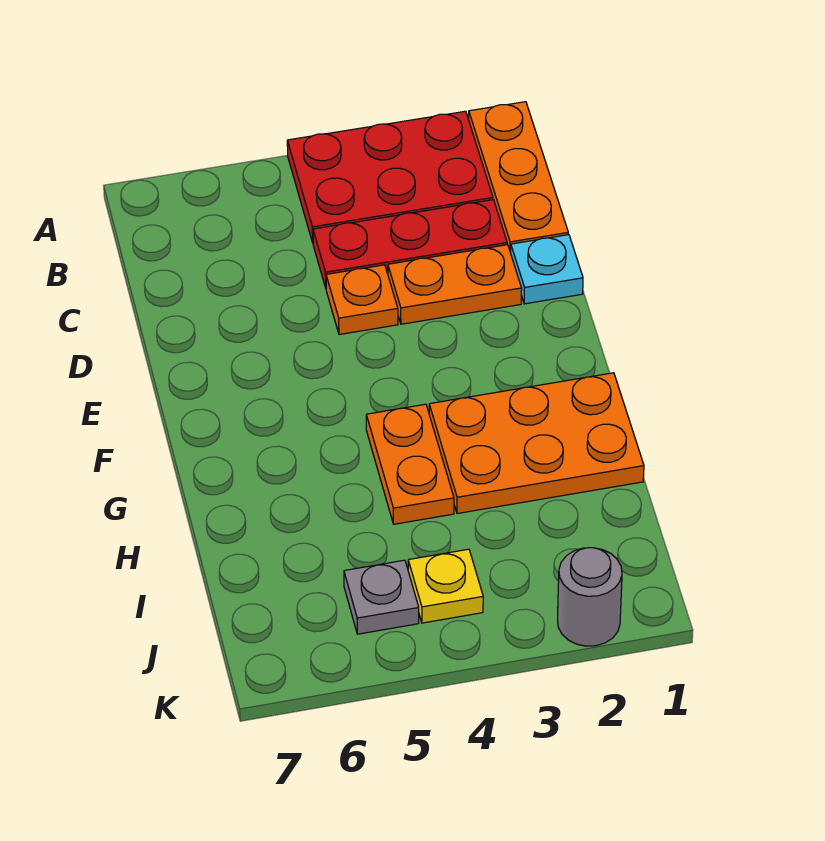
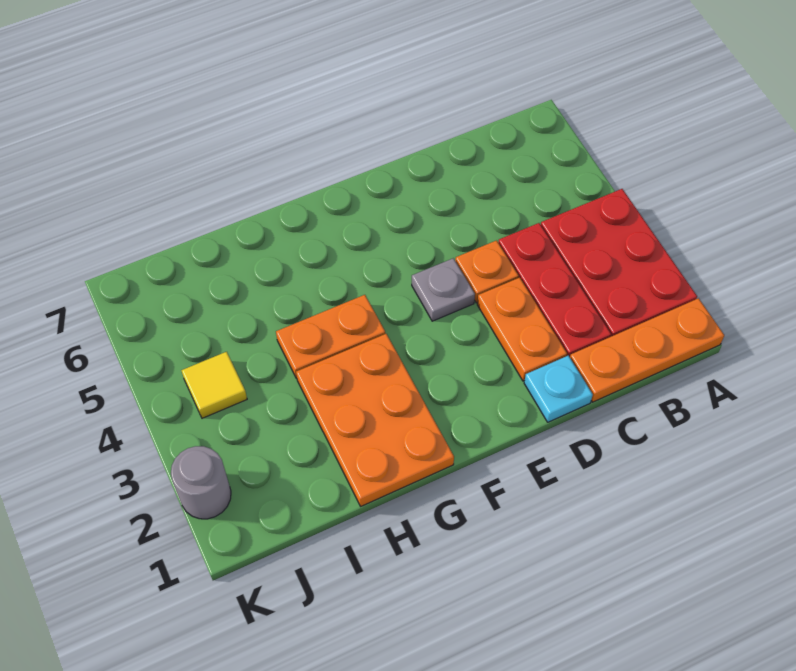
yellow plate J4 level 1 -> yellow tile J4 level 1
grey plate J5 level 1 -> grey plate E4 level 1

